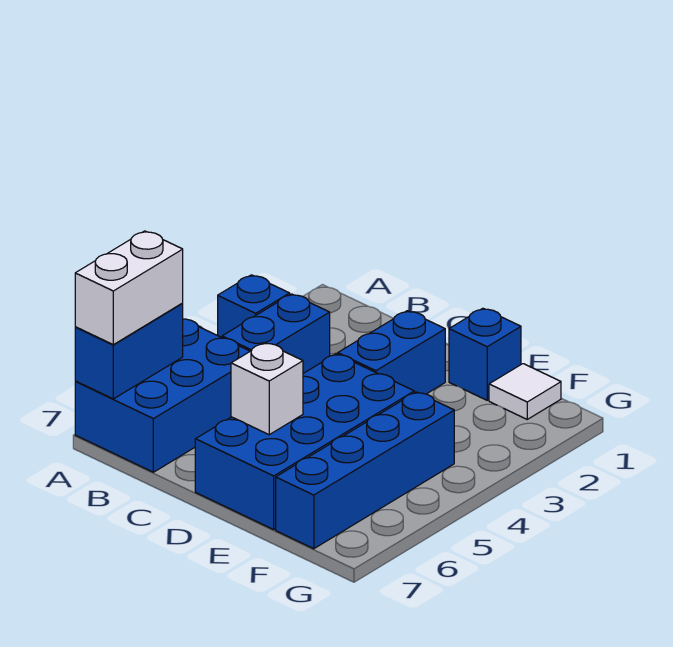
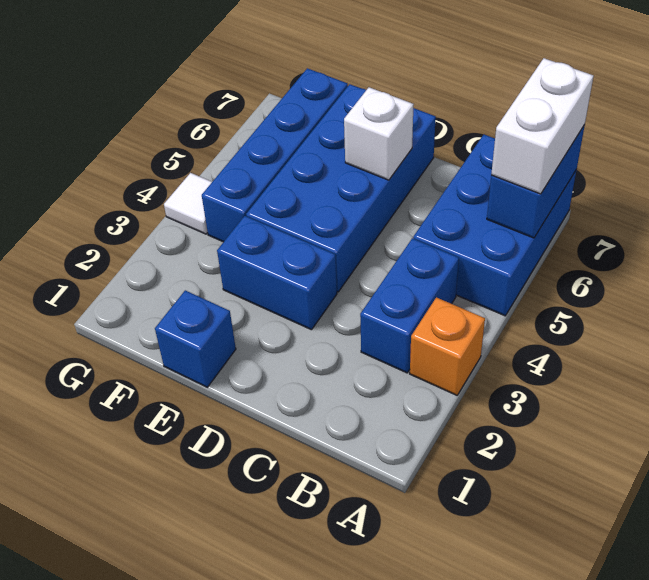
blue brick A3 level 1 -> orange brick A3 level 1
blue brick D2:D3 level 1 -> blue brick D3:E3 level 1
white tile F1 level 1 -> white tile G4 level 1

